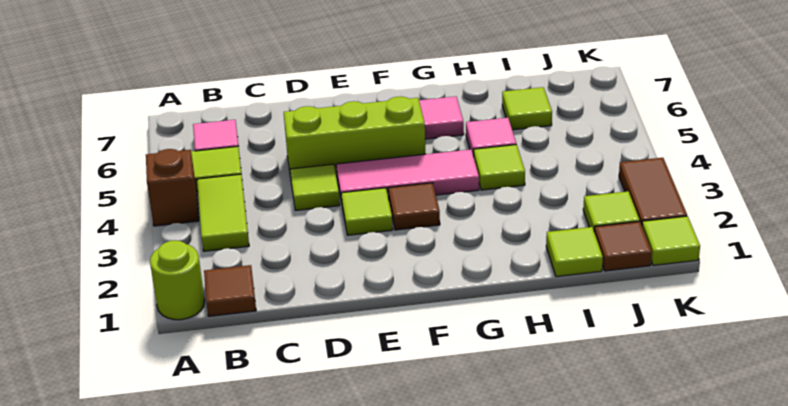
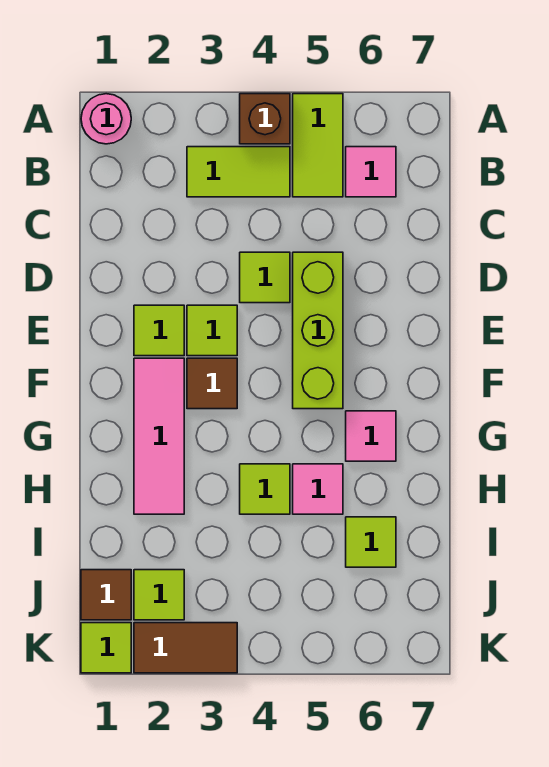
lime round brick A1 level 1 -> pink round brick A1 level 1
brown tile B1 level 1 -> none
pink tile E4:G4 level 1 -> pink tile F2:H2 level 1
lime tile I1 level 1 -> lime tile E2 level 1

